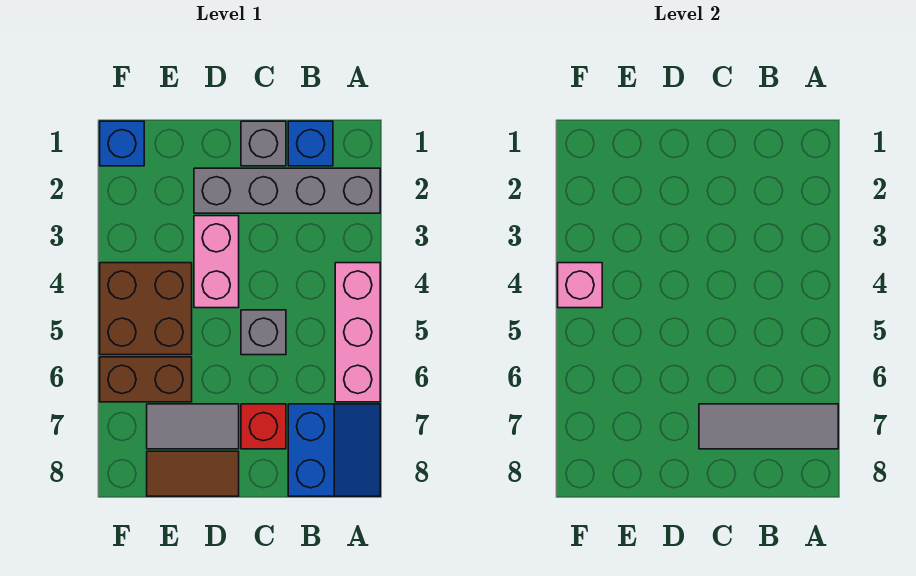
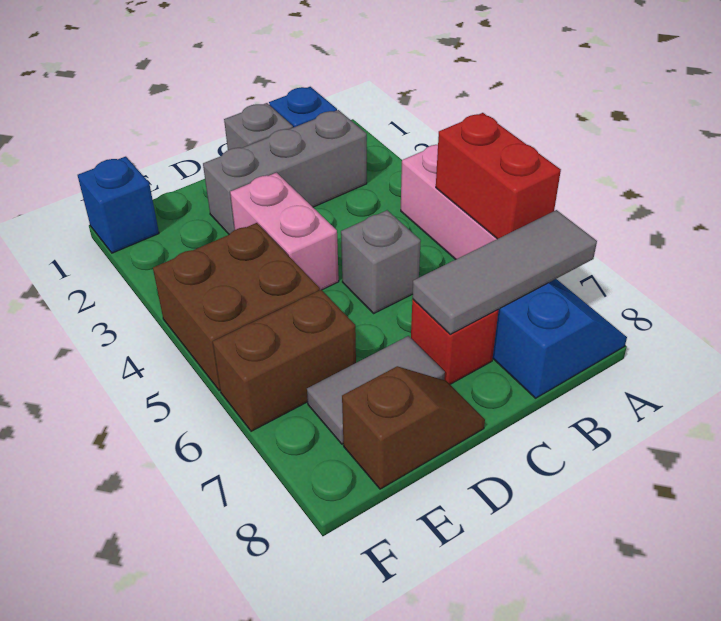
grey brick A2:D2 level 1 -> grey brick B2:D2 level 1
none -> red brick A5:A6 level 2
brown tile D8:E8 level 1 -> brown slope D8:E8 level 1 top E
pink brick F4 level 2 -> none

